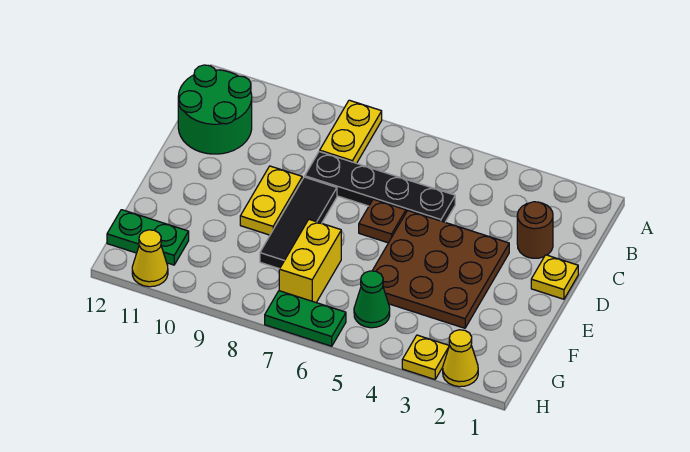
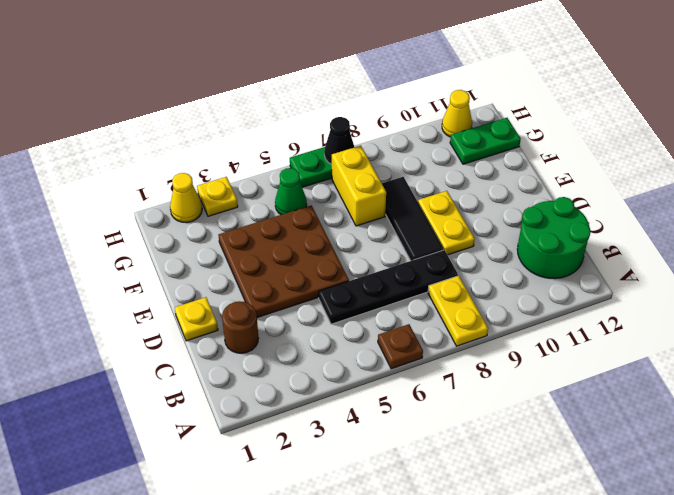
brown plate D6 level 1 -> brown plate A6 level 1
none -> black cone H7 level 2

